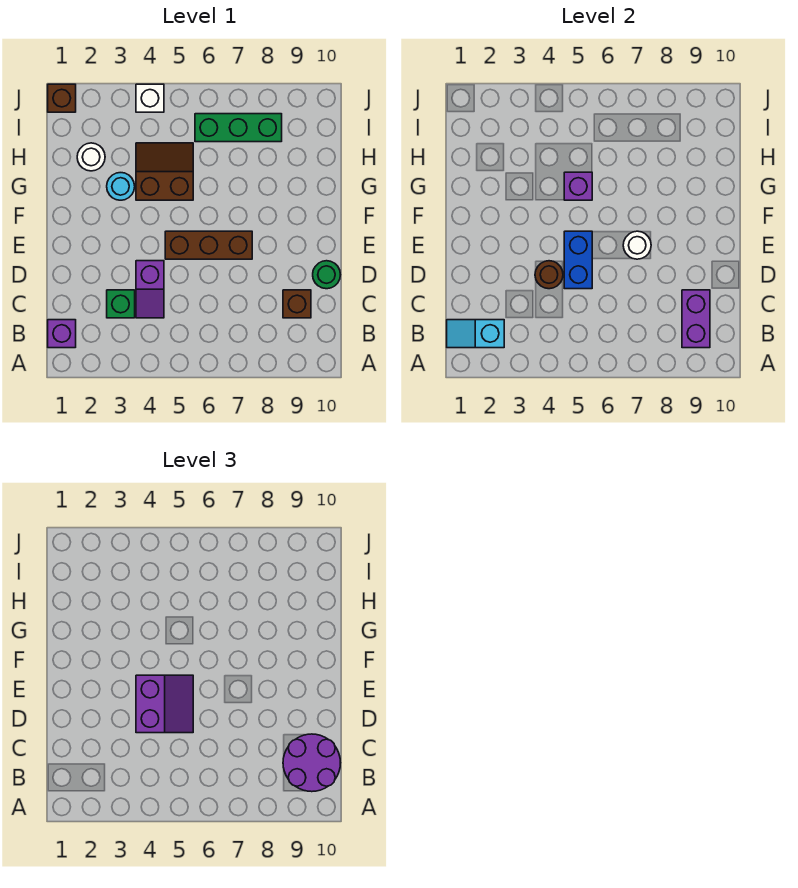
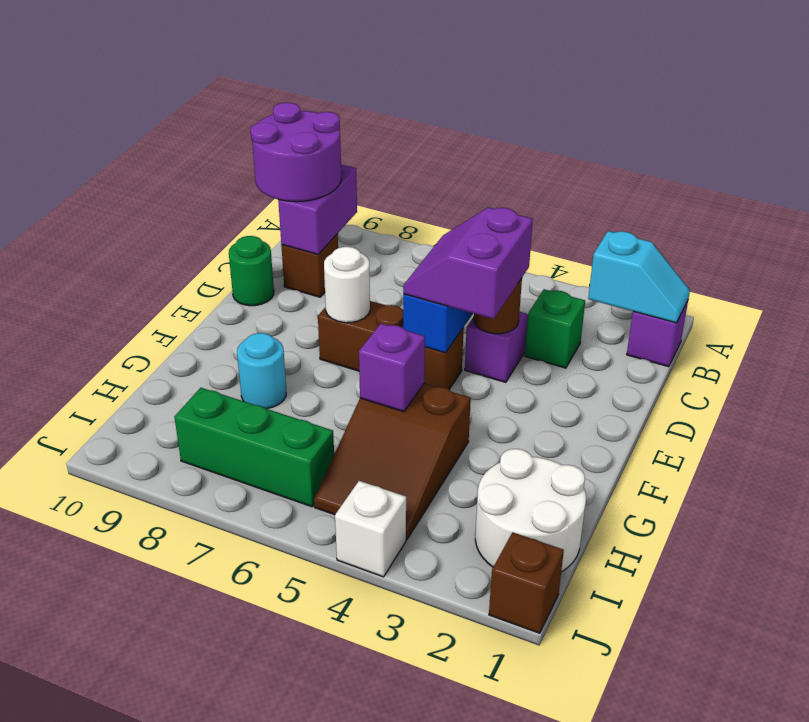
cyan round brick G3 level 1 -> cyan round brick G8 level 1
brown slope G4:H5 level 1 top G -> brown slope G4:I5 level 1 top G
white round brick H2 level 1 -> white round brick H1:I2 level 1

